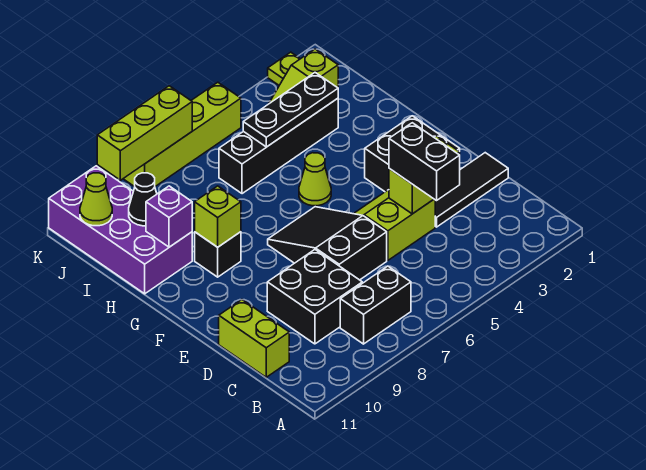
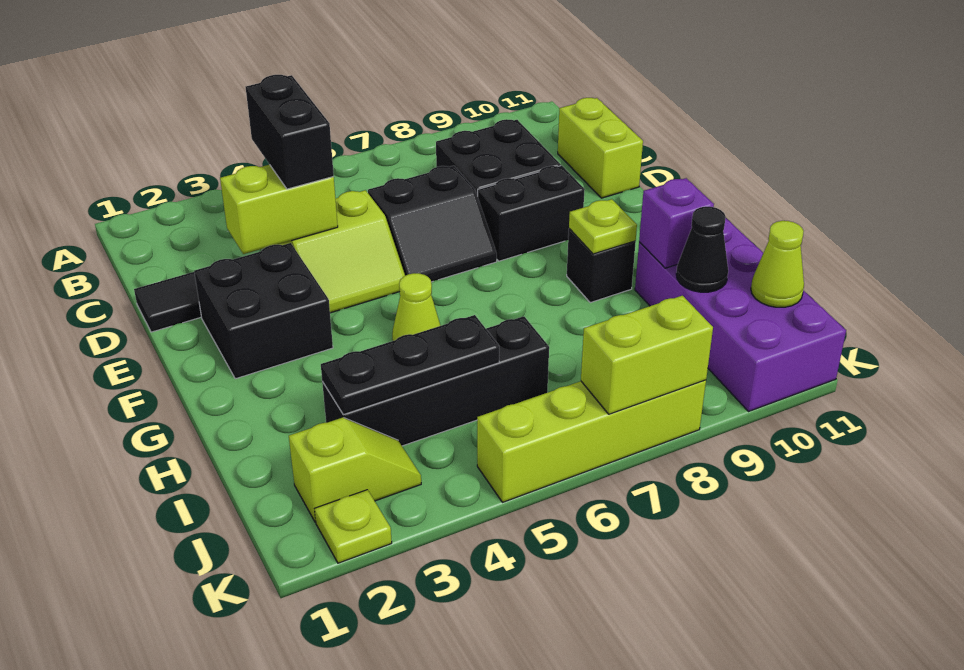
black brick B7:B8 level 1 -> black brick E8:E9 level 1
black slope D6:F7 level 1 top D -> black slope D6:E7 level 1 top D
lime brick G9 level 2 -> lime plate G9 level 2
lime brick K7:K9 level 2 -> lime brick K7:K8 level 2

